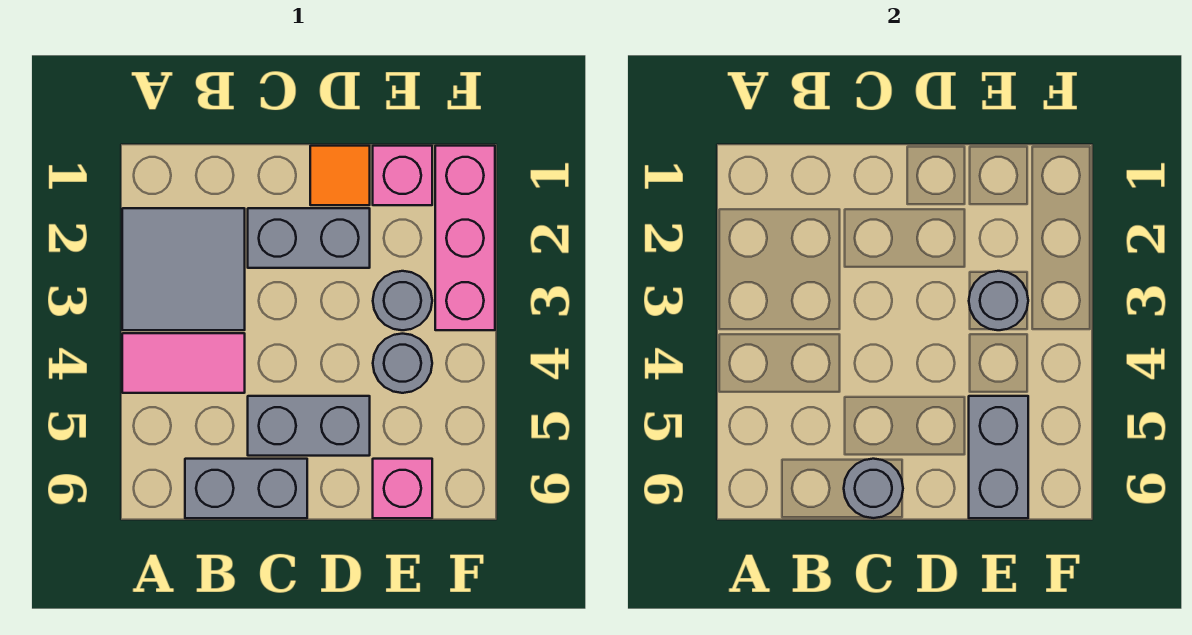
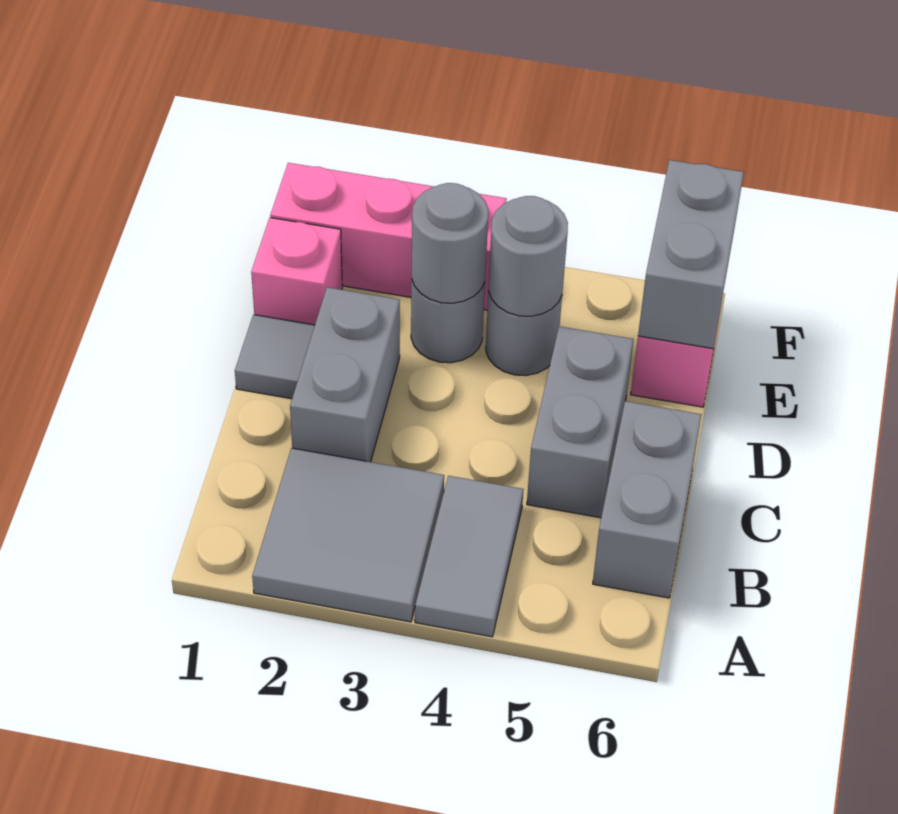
pink tile A4:B4 level 1 -> grey tile A4:B4 level 1
grey round brick C6 level 2 -> grey round brick E4 level 2
orange tile D1 level 1 -> grey tile D1 level 1
grey brick E5:E6 level 2 -> grey brick E6:F6 level 2

